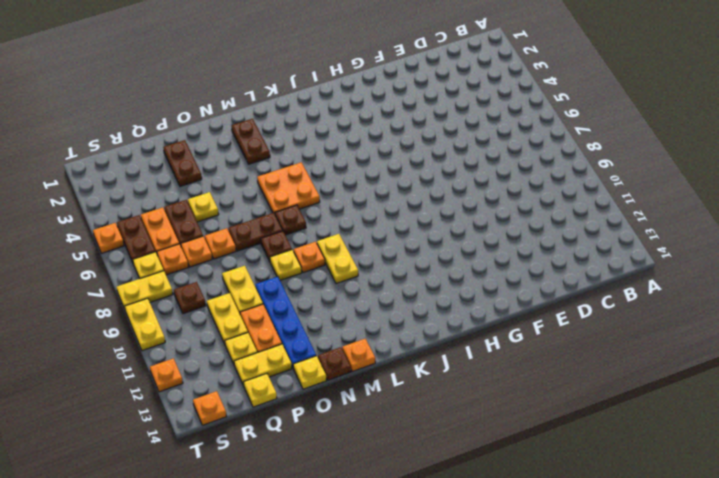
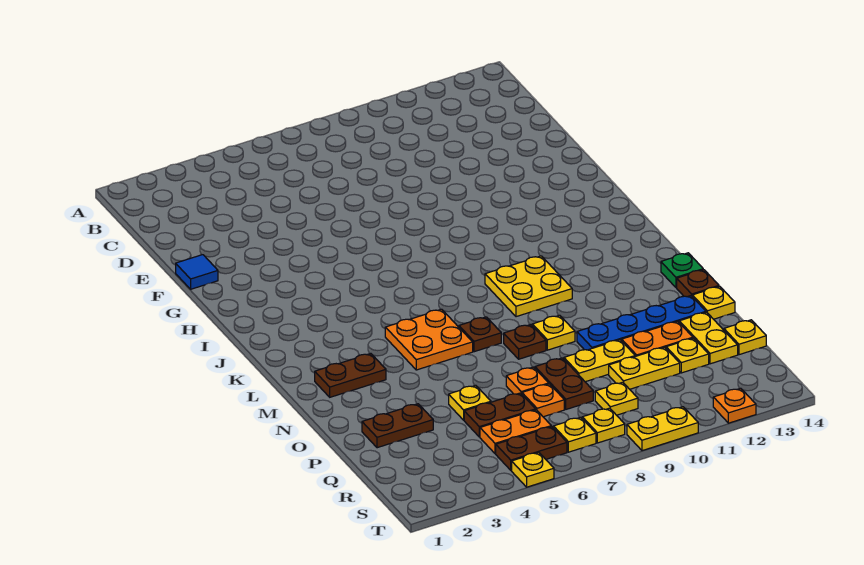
none -> blue tile F1 level 1
yellow plate L9:L10 level 1 -> yellow plate K9:L10 level 1
orange plate M9 level 1 -> none
orange plate M14 level 1 -> green plate M14 level 1
brown plate N7:O7 level 1 -> brown plate P8:Q8 level 1
orange plate R7 level 1 -> none
brown plate R9 level 1 -> yellow plate R9 level 1
yellow plate S8:T8 level 1 -> yellow plate S8 level 1
orange plate S14 level 1 -> none
orange plate T5 level 1 -> yellow plate T5 level 1

